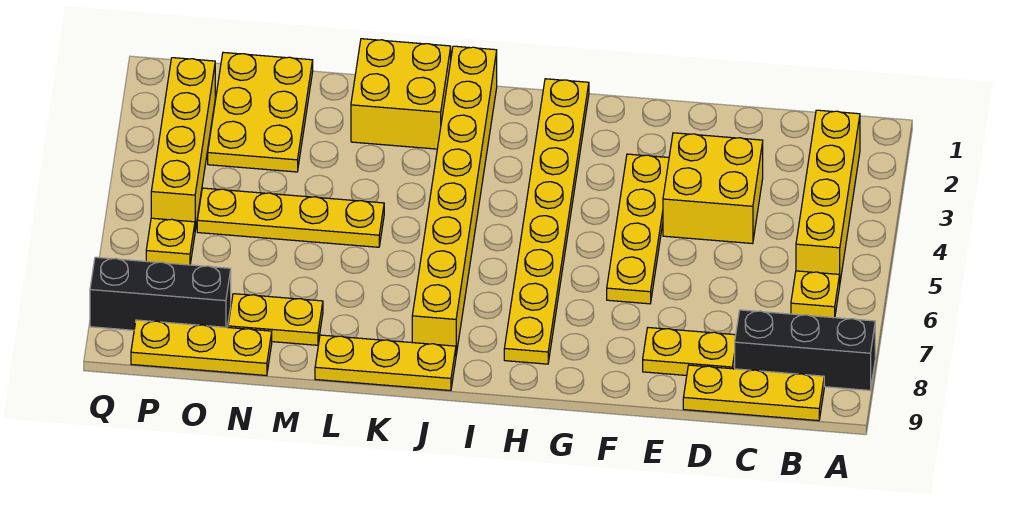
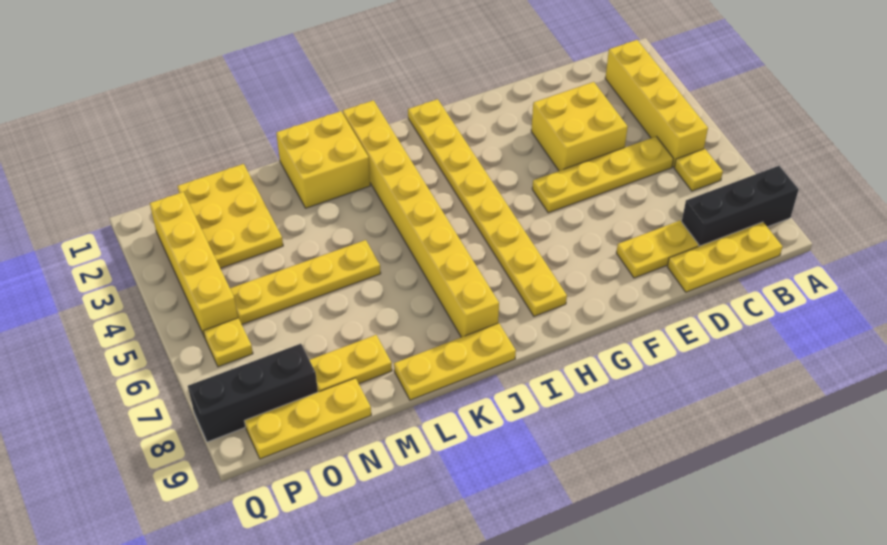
yellow plate F3:F6 level 1 -> yellow plate C5:F5 level 1

